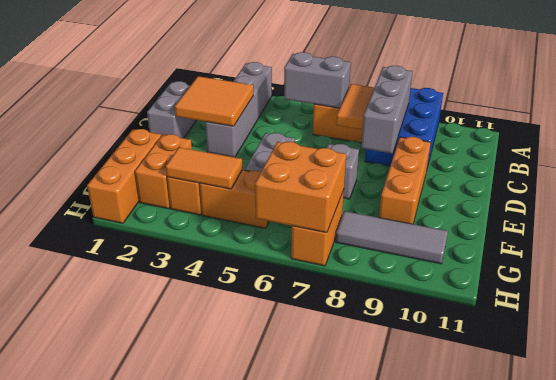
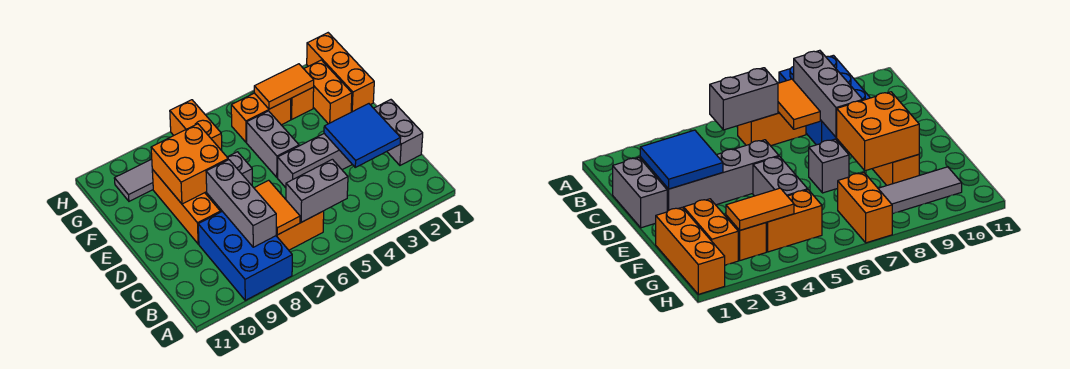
grey brick A3:D3 level 1 -> grey brick D2:D5 level 1
orange tile C2:D3 level 2 -> blue tile C2:D3 level 2
orange brick G6:H7 level 2 -> orange brick E8:F9 level 2

